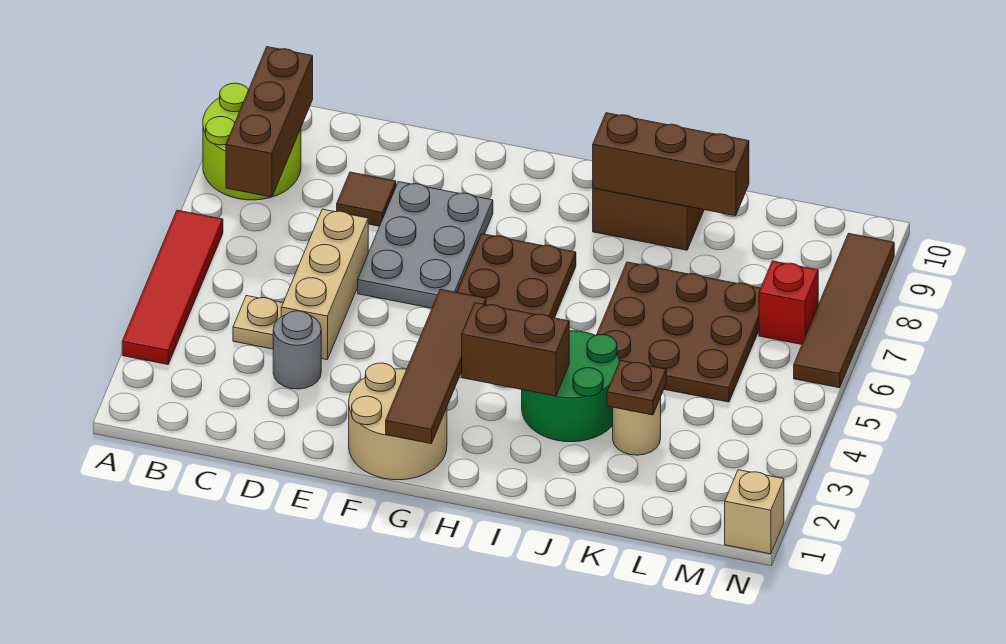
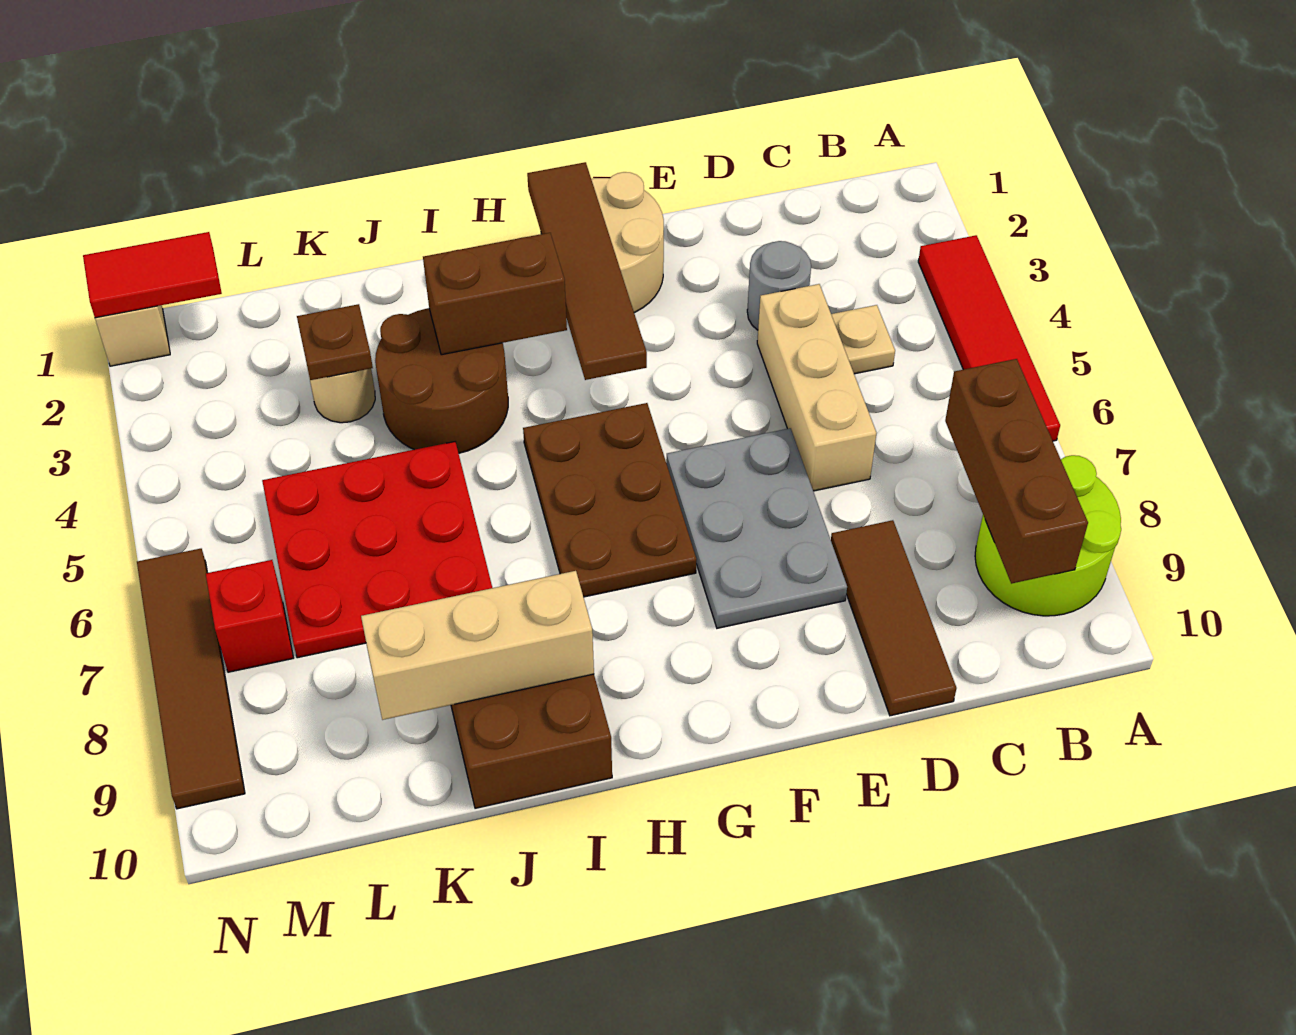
brown tile D8 level 1 -> brown tile D8:D10 level 1
green round brick I3:J4 level 1 -> brown round brick I3:J4 level 1
brown brick I9:K9 level 2 -> tan brick I9:K9 level 2
brown plate J5:L7 level 1 -> red plate J5:L7 level 1
none -> red tile M1:N1 level 2

